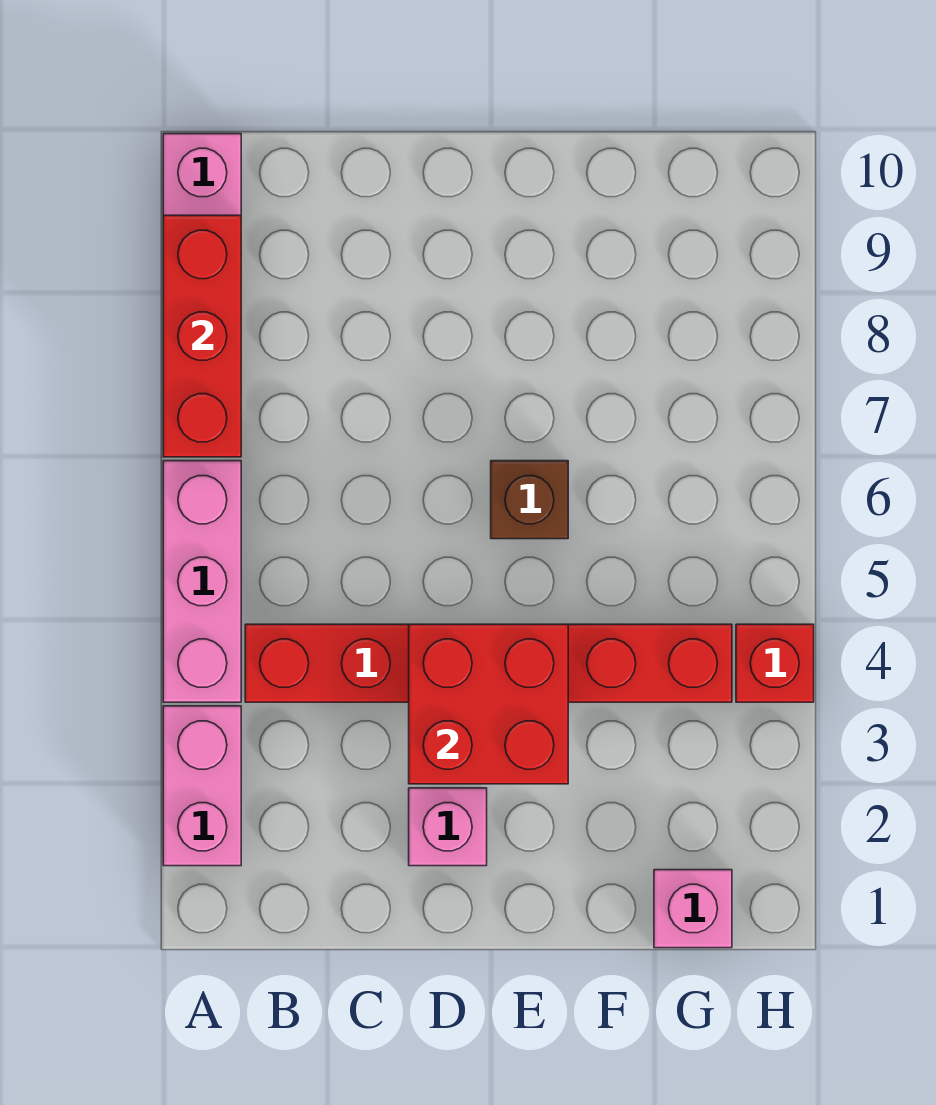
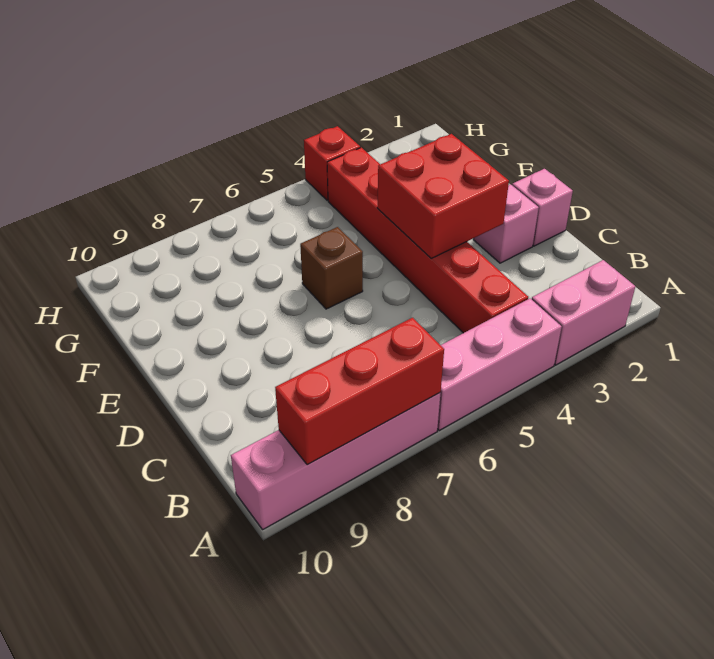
pink brick G1 level 1 -> pink brick D1 level 1

